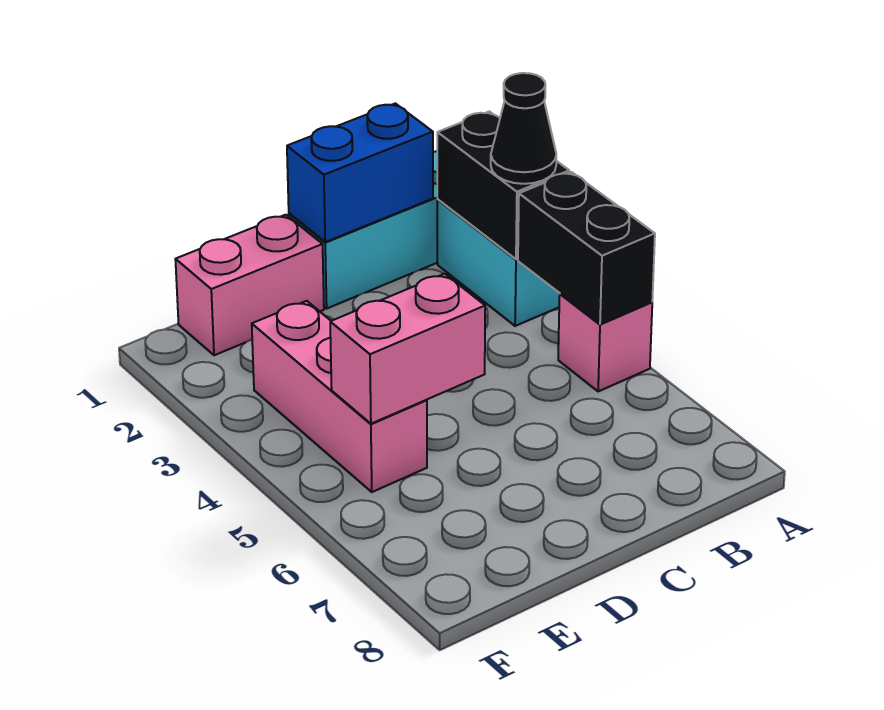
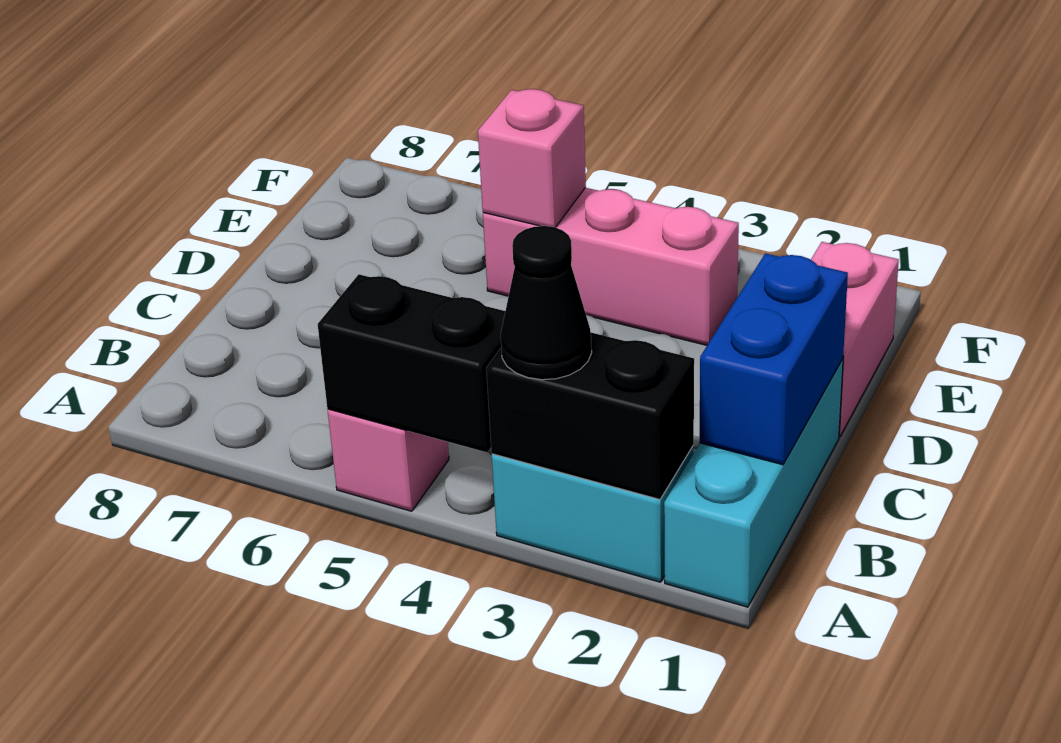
pink brick D5:E5 level 2 -> pink brick E5 level 2

